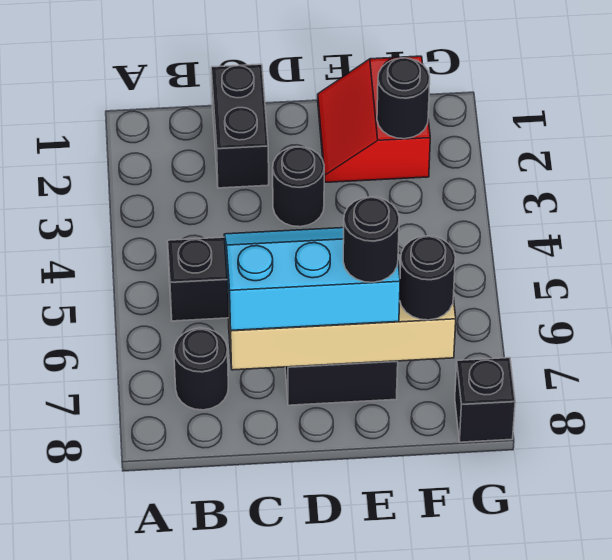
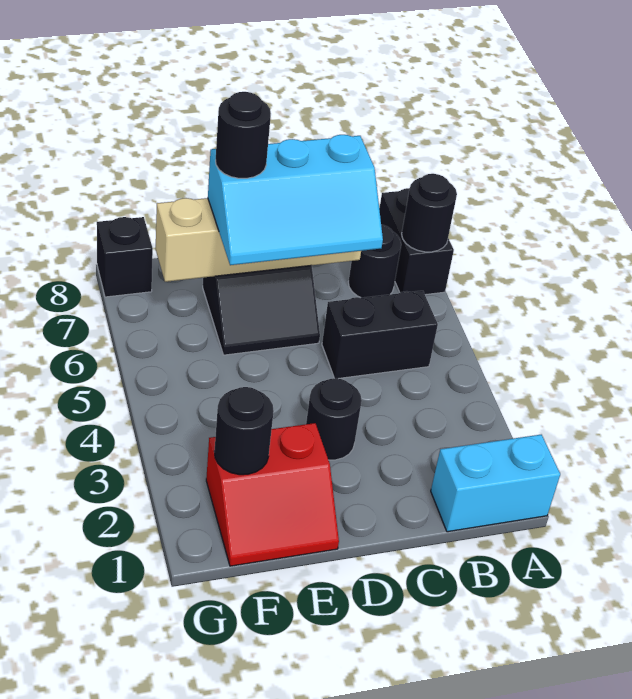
none -> cyan brick A1:B1 level 1
black brick C1:C2 level 1 -> black brick A7:A8 level 1
red slope E1:F2 level 1 top F -> red slope E1:F2 level 1 top 2
black round brick F7 level 3 -> black round brick A7 level 2

